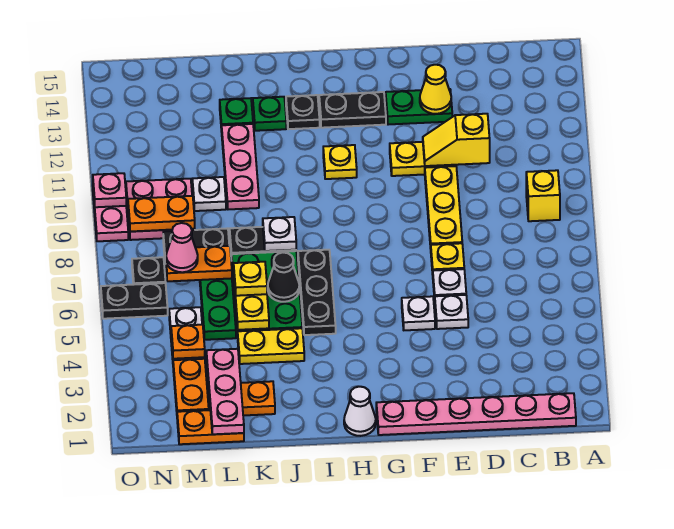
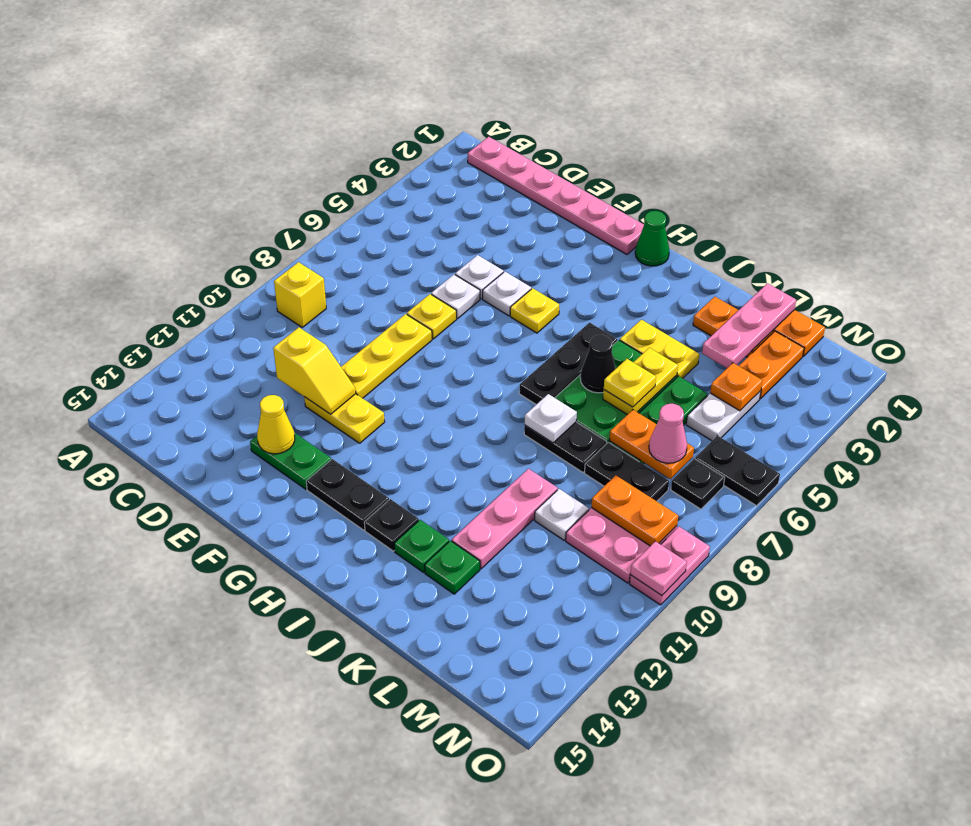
white cone H1 level 1 -> green cone H1 level 1
yellow plate H11 level 1 -> yellow plate G5 level 1

